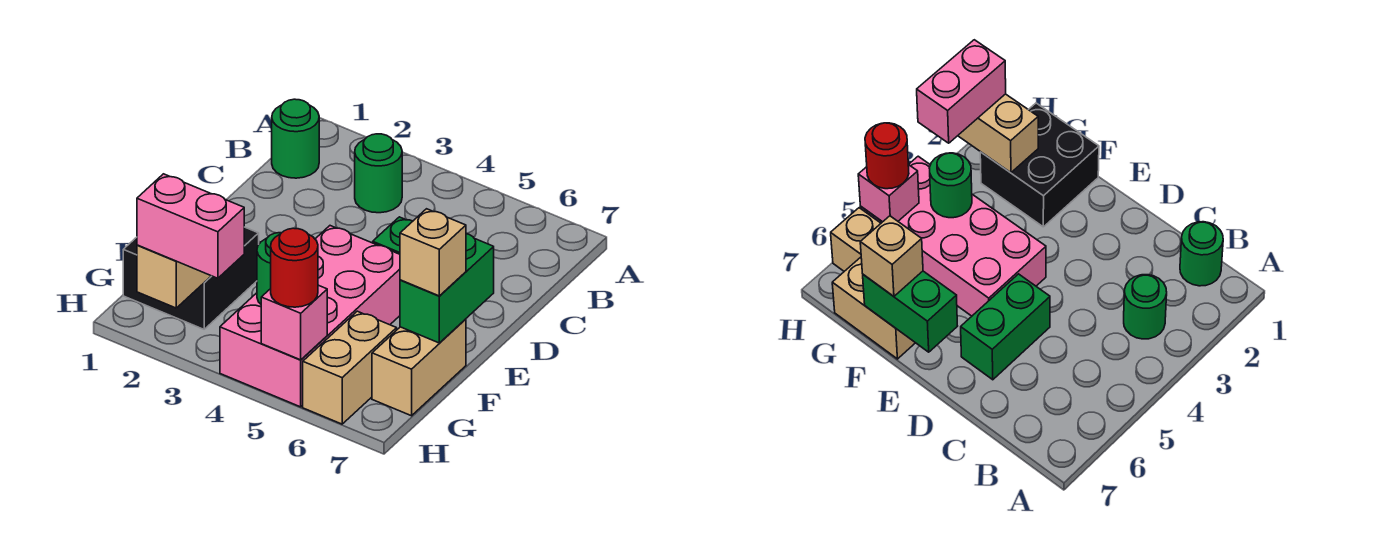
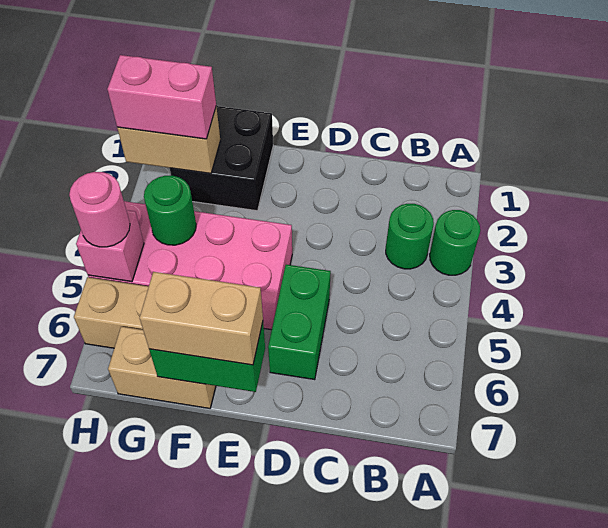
green round brick B1 level 1 -> green round brick A3 level 1
tan brick F7 level 3 -> tan brick E7:F7 level 3
pink brick H2:H3 level 3 -> pink brick G2:H2 level 3
red round brick H5 level 3 -> pink round brick H5 level 3

